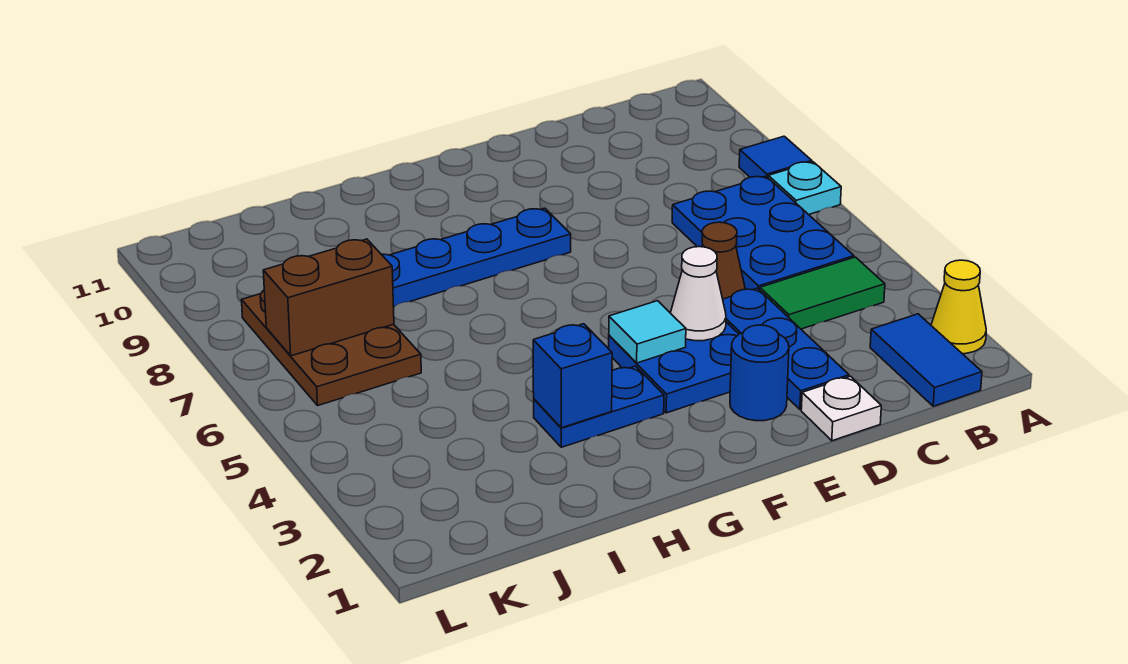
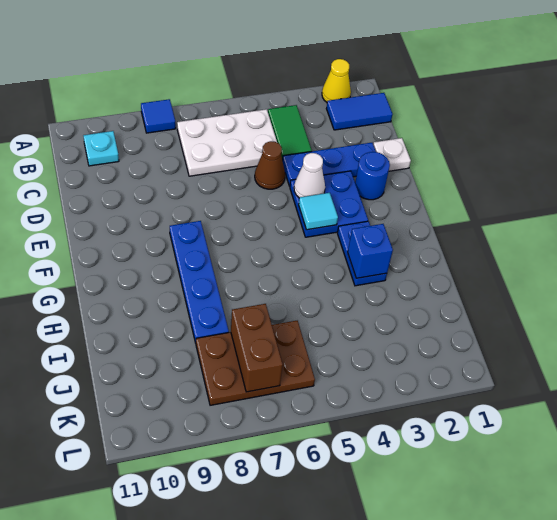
cyan plate A7 level 1 -> cyan plate B10 level 1
blue plate B5:C7 level 1 -> white plate B5:C7 level 1

